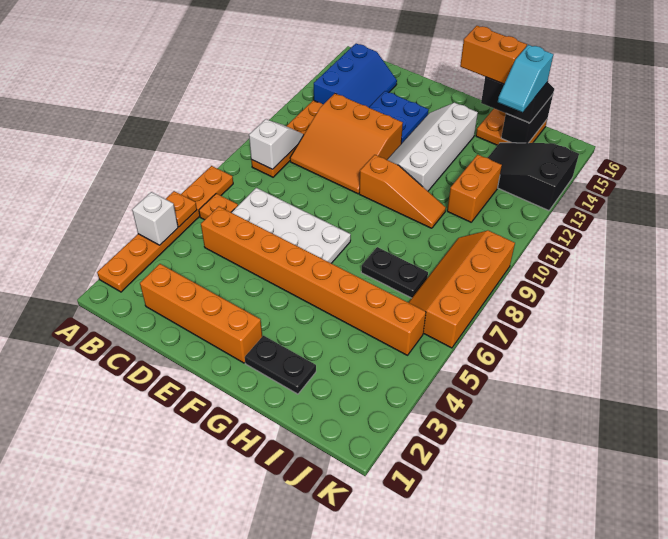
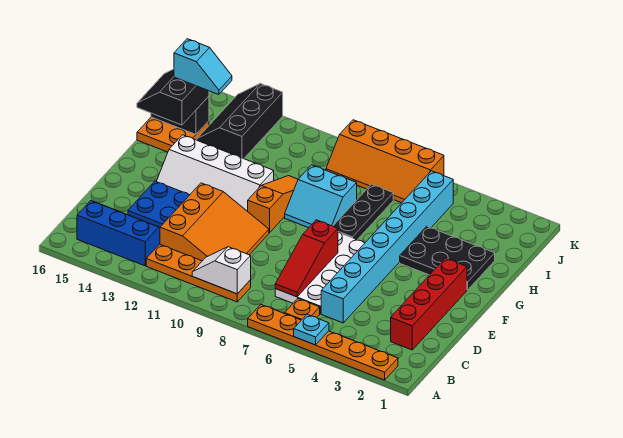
white brick A4 level 2 -> none
orange plate A5 level 2 -> cyan plate A5 level 2
orange brick C2:F2 level 1 -> red brick C2:F2 level 1
orange brick C5:J5 level 1 -> cyan brick C5:J5 level 1
none -> red slope C7:E7 level 2 top E
black plate G2:H2 level 1 -> black plate G2:H4 level 1
none -> cyan slope G8:H9 level 1 top H
orange brick G15:H15 level 4 -> none
black plate H7:I7 level 1 -> black plate G7:I7 level 1
orange brick I11:I12 level 1 -> none
black slope I13:K14 level 1 top K -> black slope I13:K14 level 1 top 13

